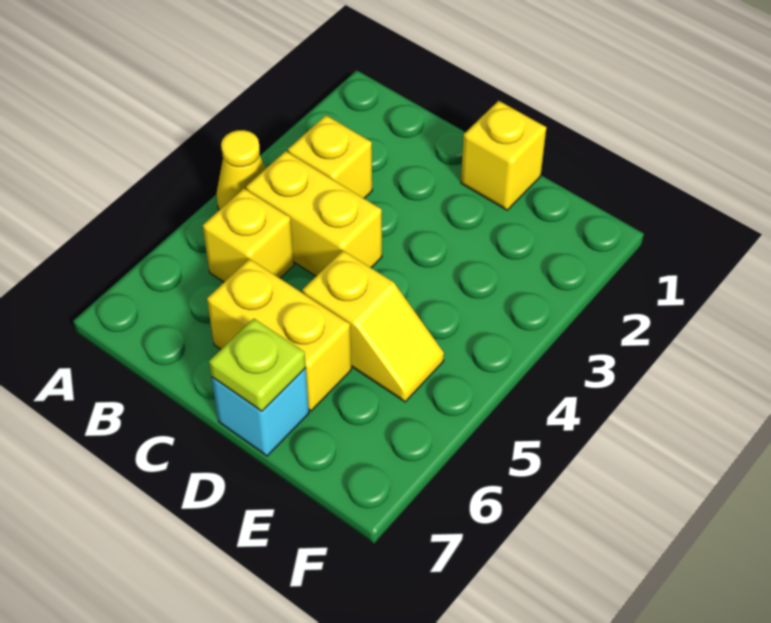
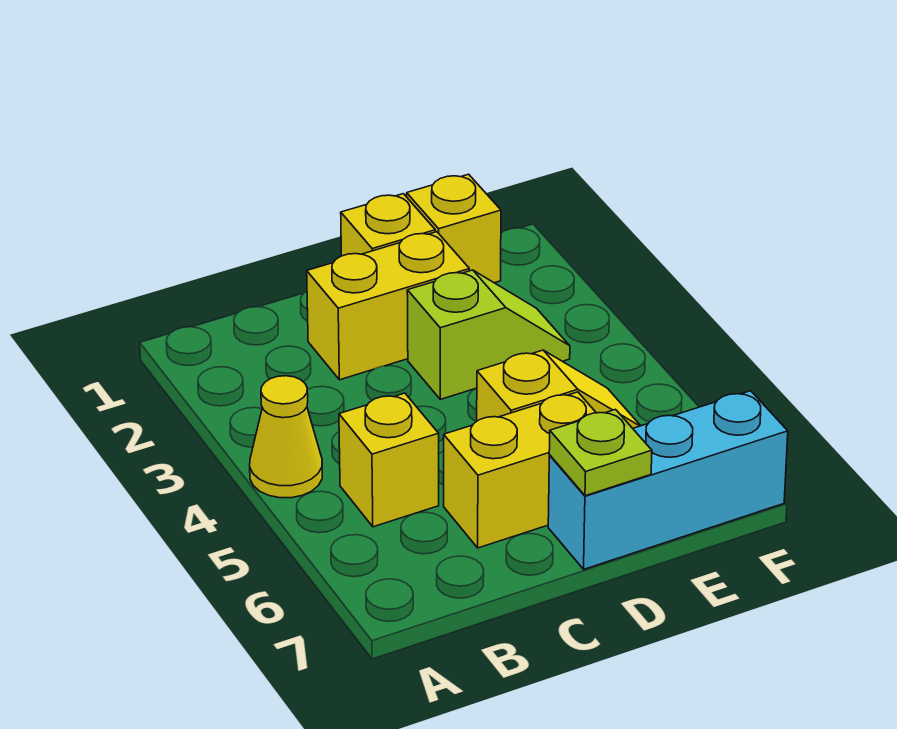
yellow brick B3 level 1 -> yellow brick E1 level 1
yellow brick B4:C4 level 1 -> yellow brick C2:D2 level 1
none -> lime slope D3:E3 level 1 top D
cyan brick D7 level 1 -> cyan brick D7:F7 level 1

